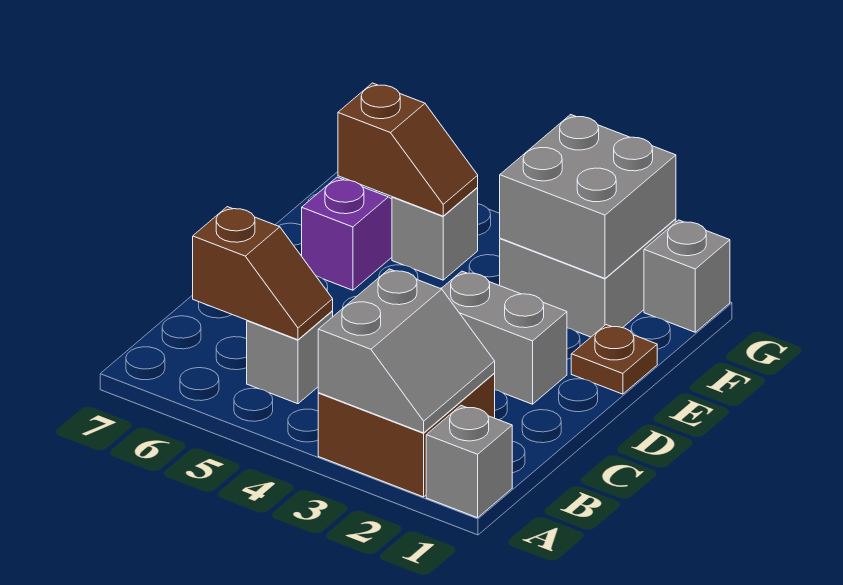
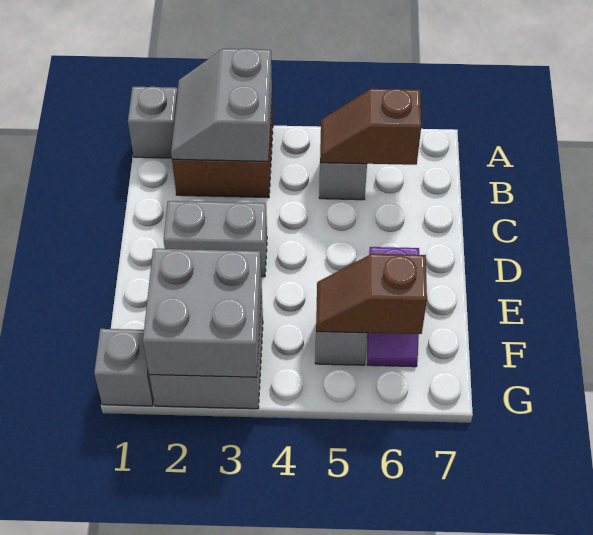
brown plate E1 level 1 -> none

